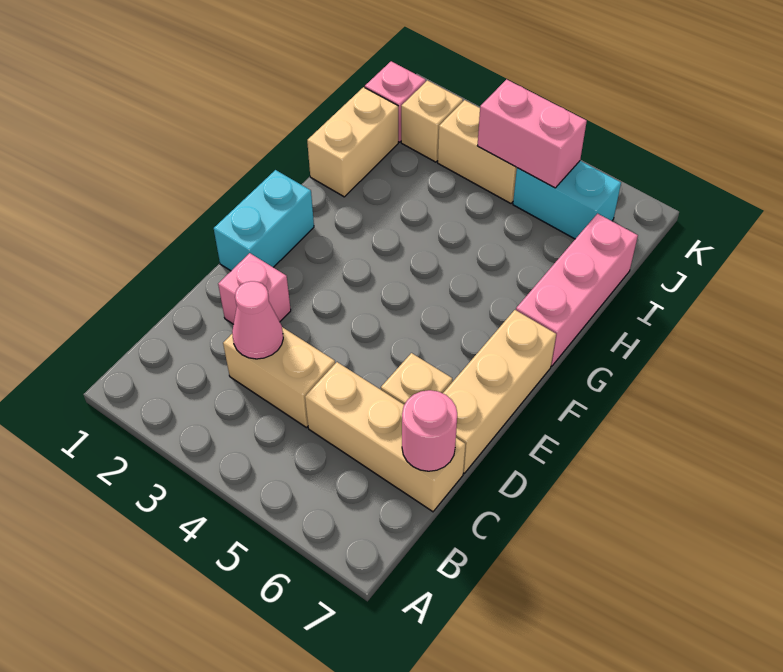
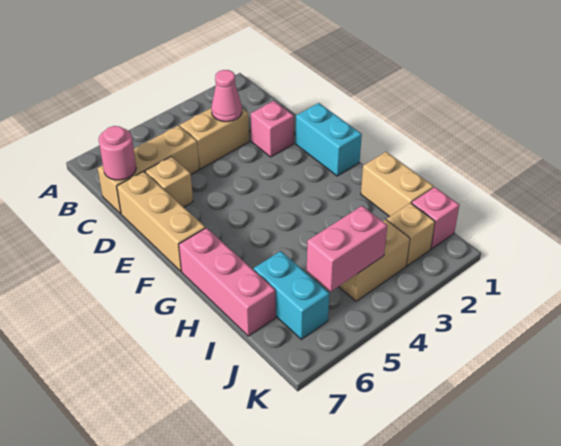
cyan brick J5:J6 level 1 -> cyan brick I6:J6 level 1

